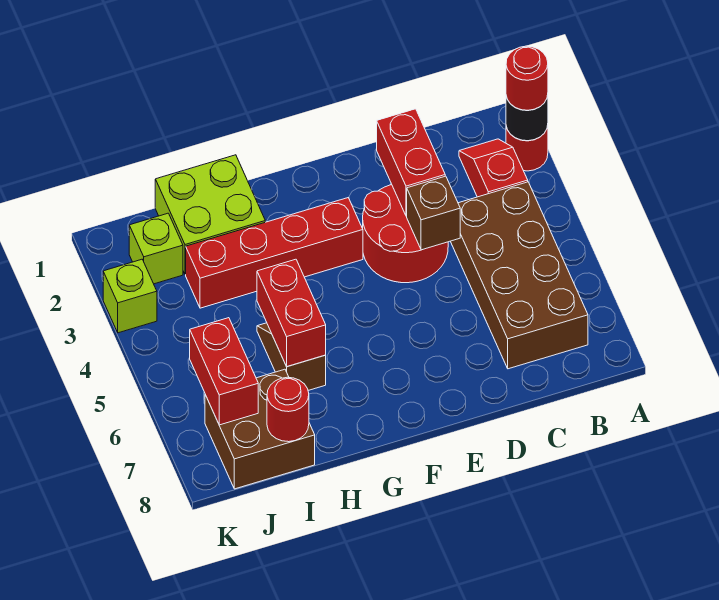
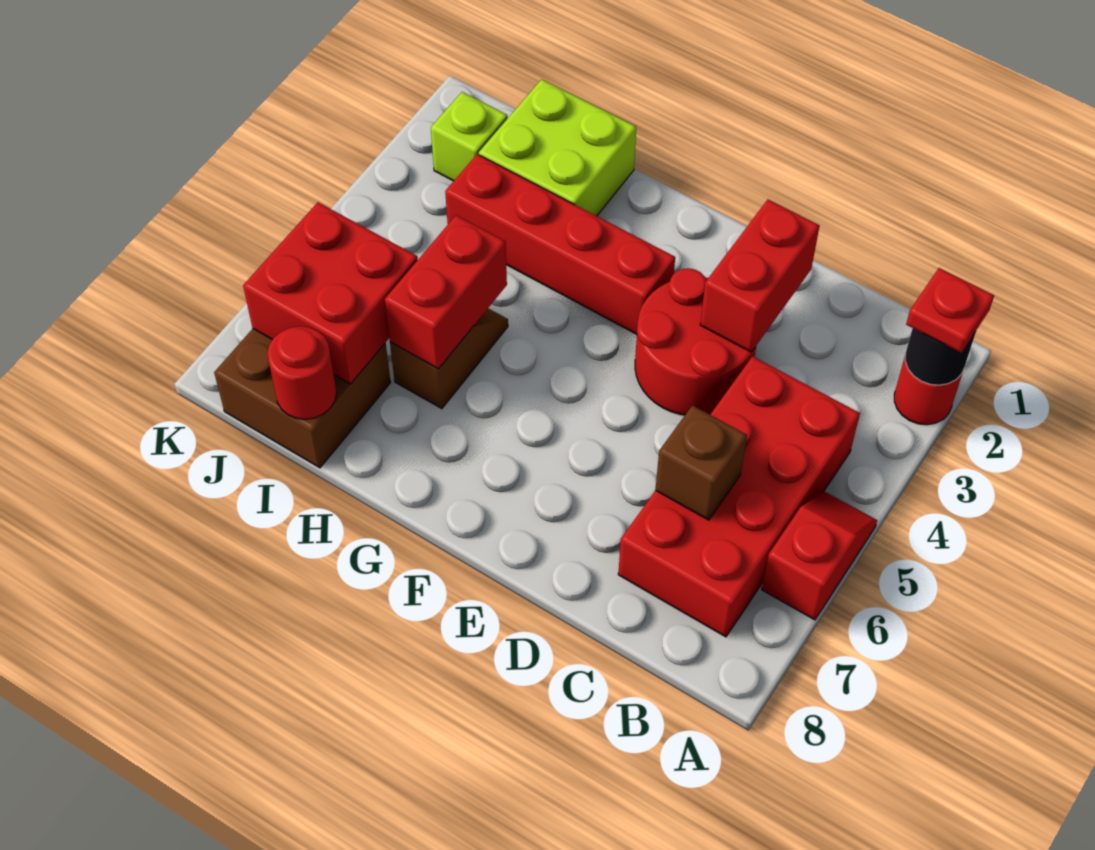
red round brick A2 level 3 -> red plate A2 level 3
red slope B2:B3 level 1 top 3 -> red slope A5:A6 level 1 top 6
brown brick B4:C7 level 1 -> red brick B4:C7 level 1
brown brick D4 level 2 -> brown brick C6 level 2
red brick J6:J7 level 2 -> red brick I6:J7 level 2
lime brick K3 level 1 -> none

